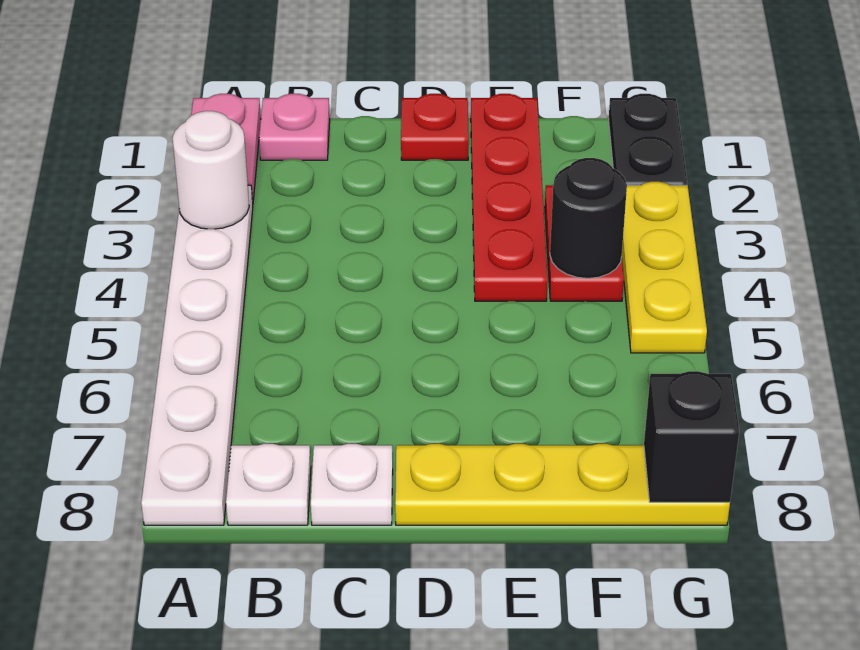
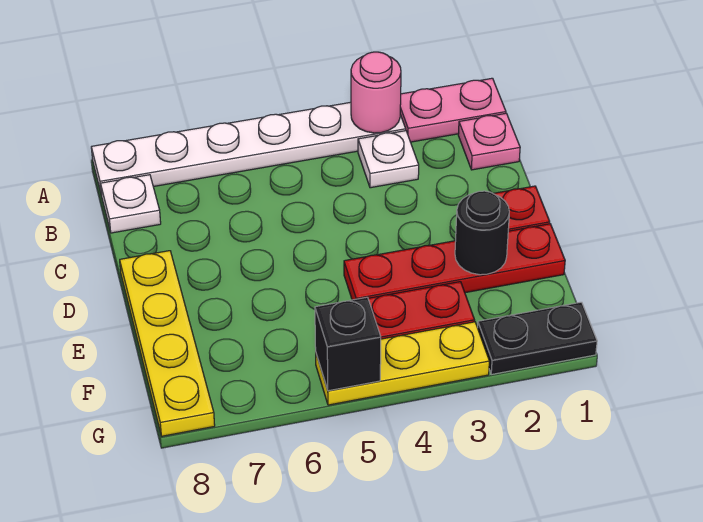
white round brick A3 level 2 -> pink round brick A3 level 2
white plate C8 level 1 -> white plate B3 level 1
black round brick F4 level 2 -> black round brick E2 level 2
black brick G8 level 2 -> black brick G5 level 2

